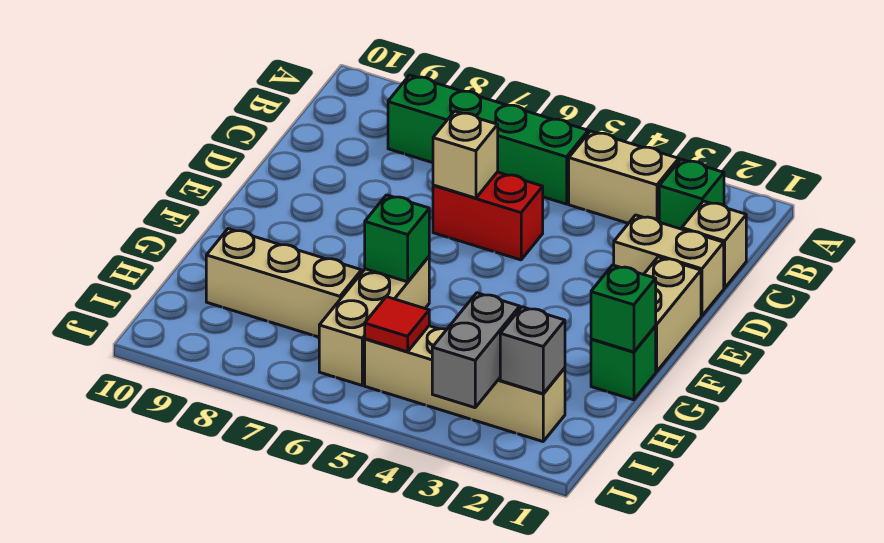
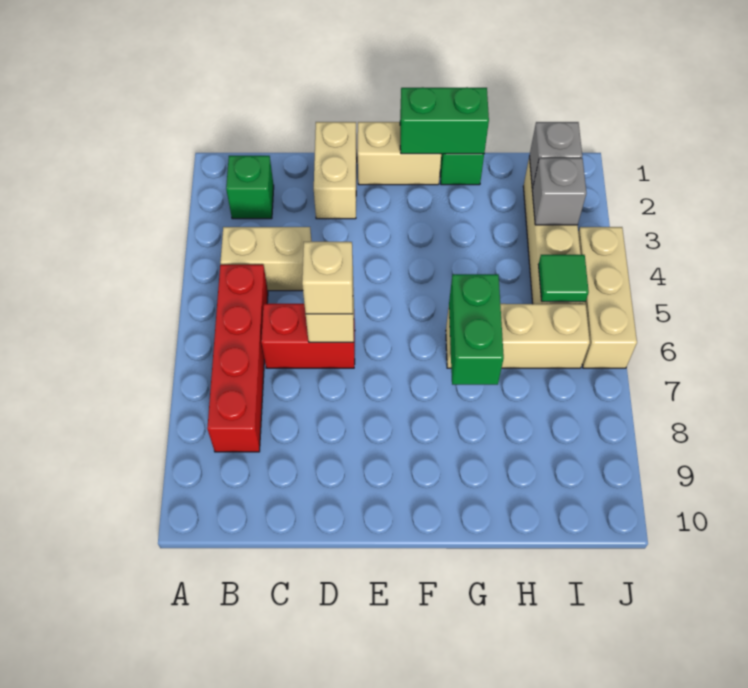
tan brick B3:B4 level 1 -> tan brick B4:C4 level 1
green brick B5:B8 level 1 -> red brick B5:B8 level 1
tan brick C1 level 1 -> tan brick D6 level 3
red brick D5:D6 level 1 -> red brick C6:D6 level 1
green brick G1 level 2 -> green brick F1:G1 level 2
green brick G6 level 2 -> green brick G6:G7 level 2
tan brick H7:H9 level 1 -> tan brick J4:J6 level 1
grey brick I3:J3 level 2 -> grey brick I3 level 2
red tile I5 level 2 -> green tile I5 level 2

